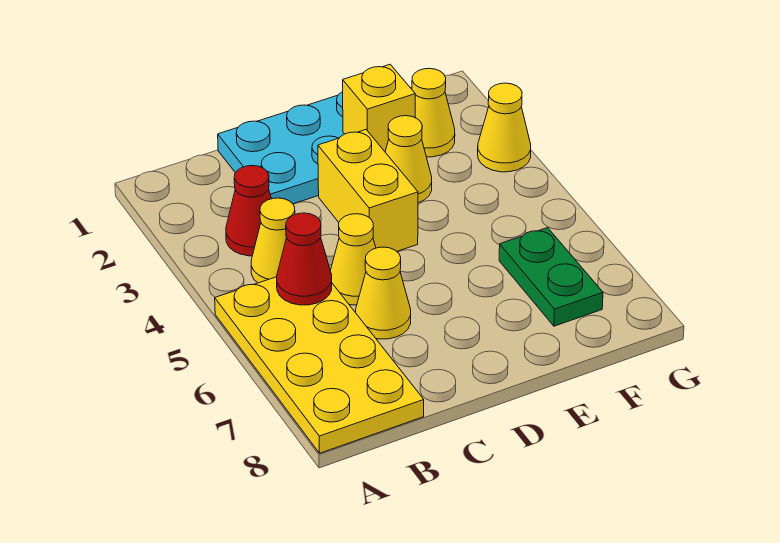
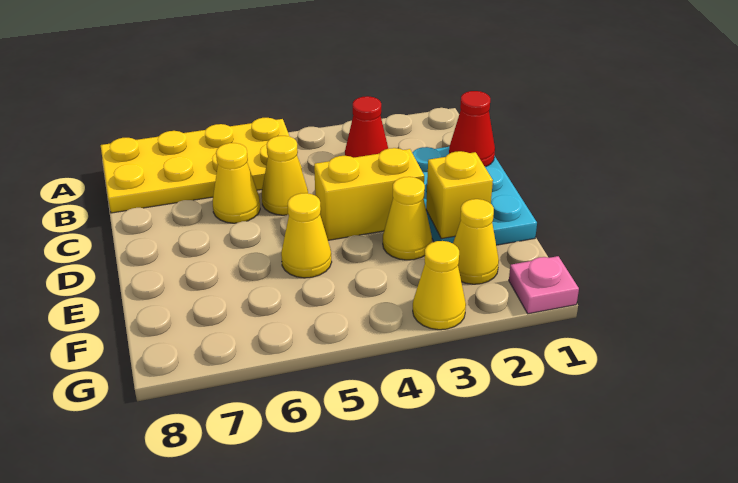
yellow cone B4 level 1 -> yellow cone E5 level 1
red cone B5 level 2 -> red cone C1 level 2
green plate F6:F7 level 1 -> none
none -> pink plate G1 level 1

